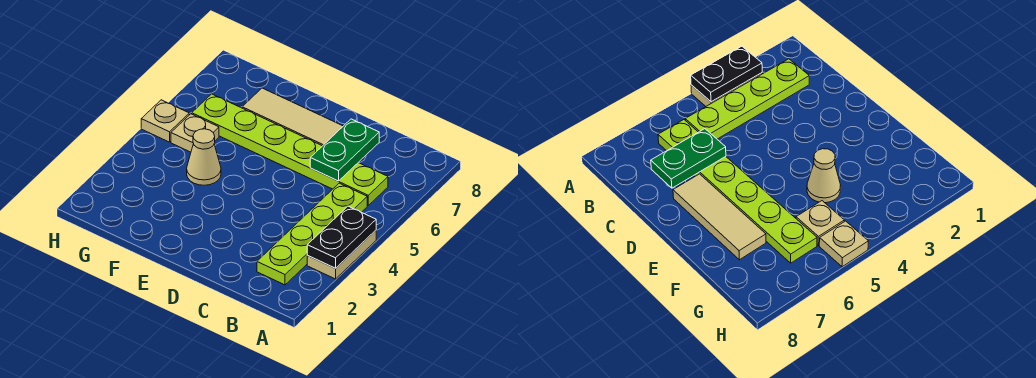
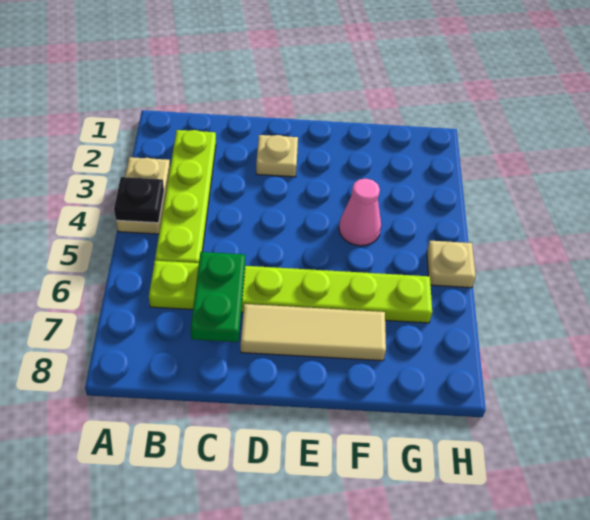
black plate A3:A4 level 2 -> black plate A4 level 2
tan cone F4 level 1 -> pink cone F4 level 1
tan plate G5 level 1 -> tan plate D2 level 1

